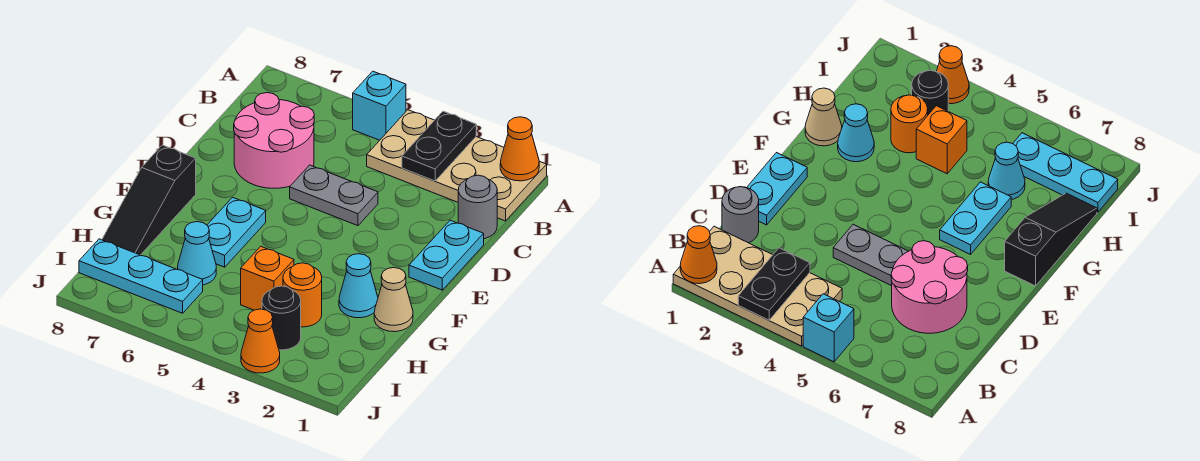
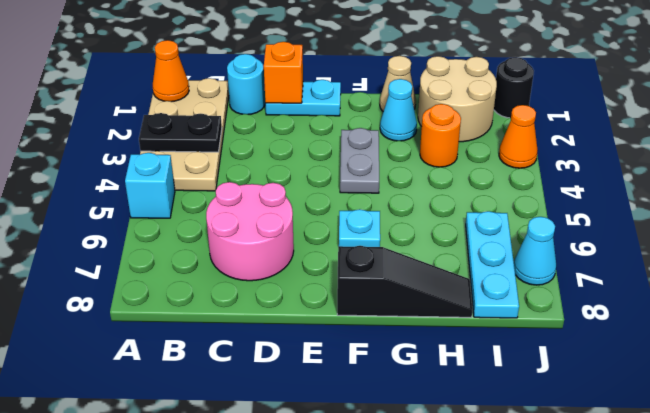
grey round brick C1 level 1 -> cyan round brick C1 level 1
grey plate D4:D5 level 1 -> grey plate F3:F4 level 1
cyan plate F6:G6 level 1 -> cyan plate F6 level 1
none -> tan round brick H1:I2 level 1
orange brick H4 level 1 -> orange brick D1 level 2
cyan cone H6 level 1 -> cyan cone J7 level 1
black round brick I3 level 1 -> black round brick J1 level 1

